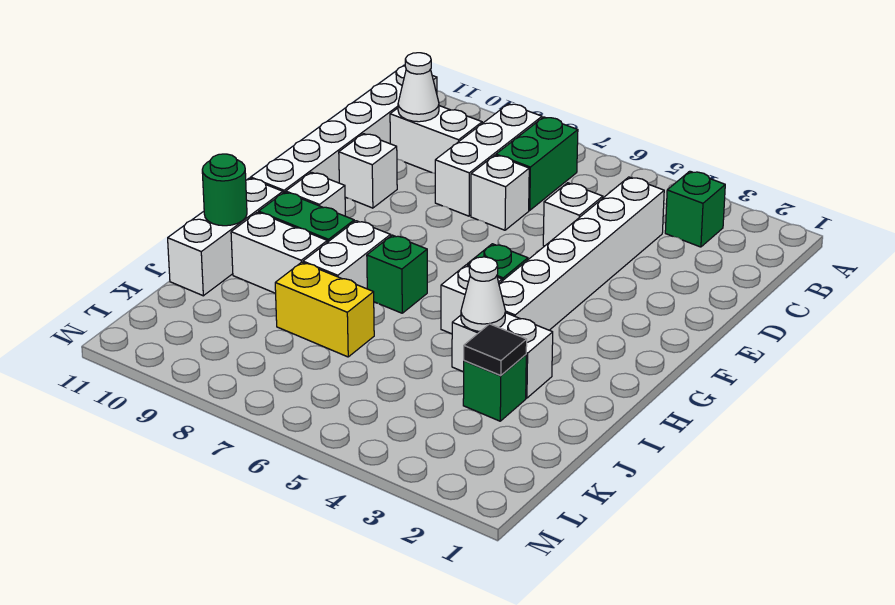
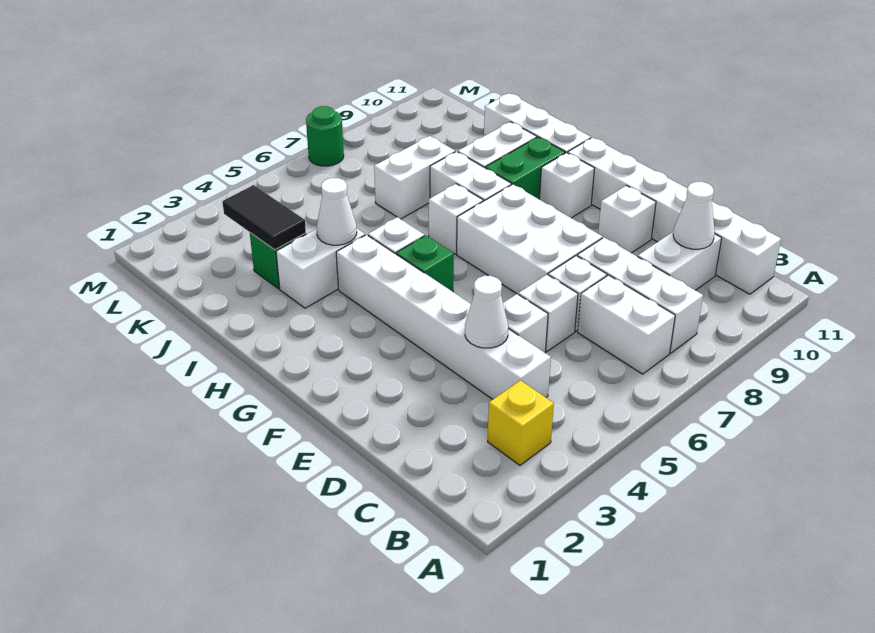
green brick B3 level 1 -> yellow brick B3 level 1
green brick B7:C7 level 1 -> white brick B7:C7 level 1
none -> white cone D4 level 2
none -> white brick D6 level 1
none -> white brick E7:G8 level 1
green brick H7 level 1 -> white brick H7 level 1
green round brick I11 level 2 -> green round brick M7 level 1
black tile J3 level 2 -> black tile J3:K3 level 2
yellow brick J7:J8 level 1 -> white brick J7:J8 level 1

